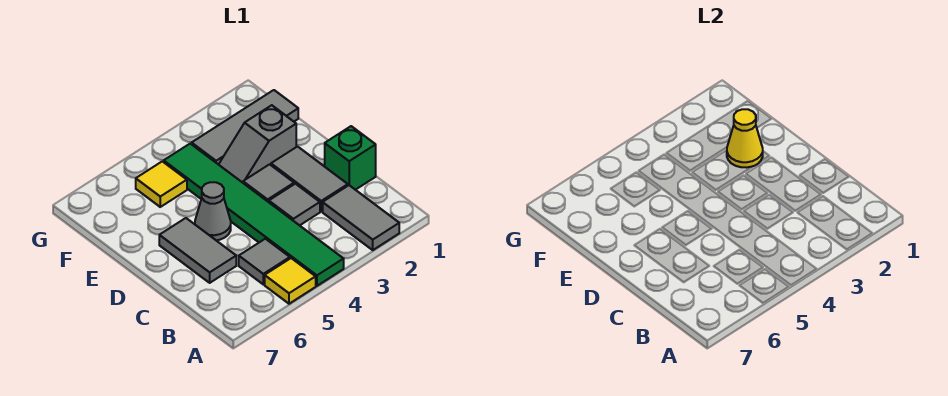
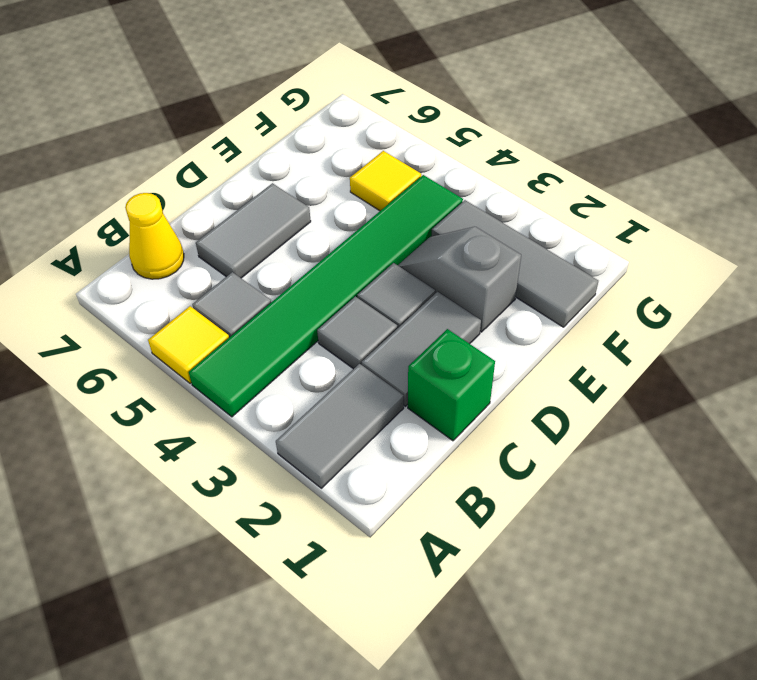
grey cone D5 level 1 -> none
yellow cone E2 level 2 -> yellow cone B7 level 1

